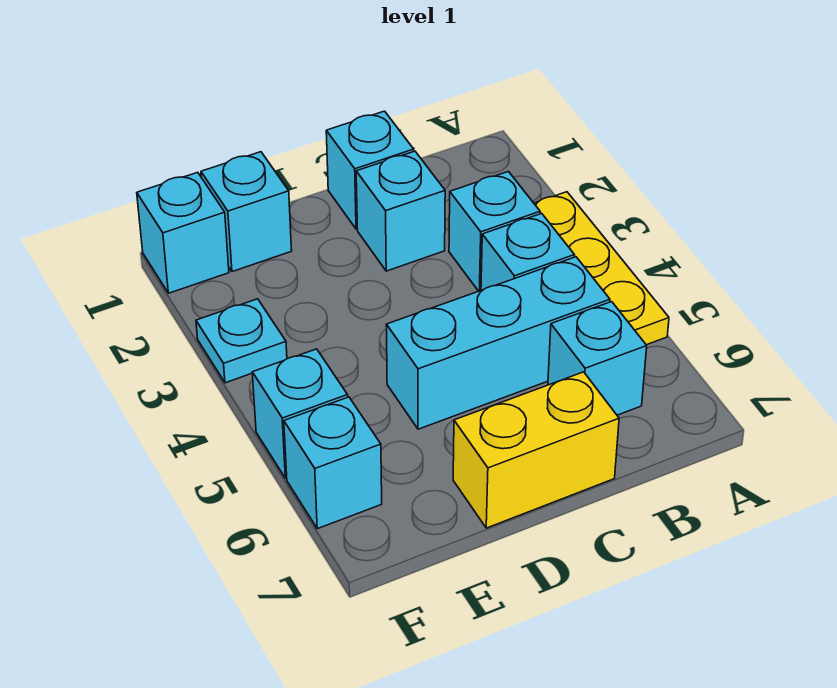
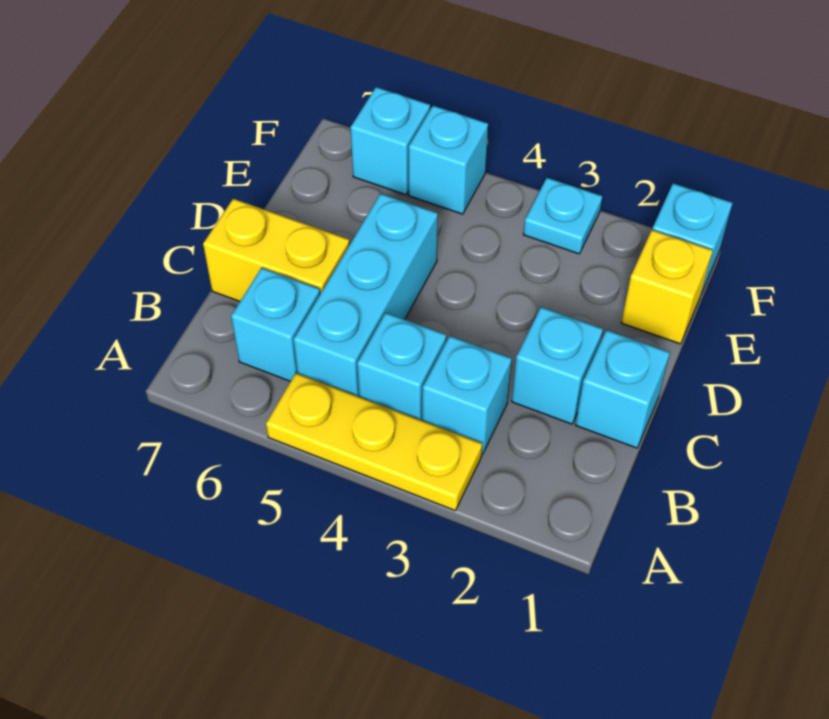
yellow brick C7:D7 level 1 -> yellow brick C6:C7 level 1
cyan brick E1 level 1 -> yellow brick E1 level 1

